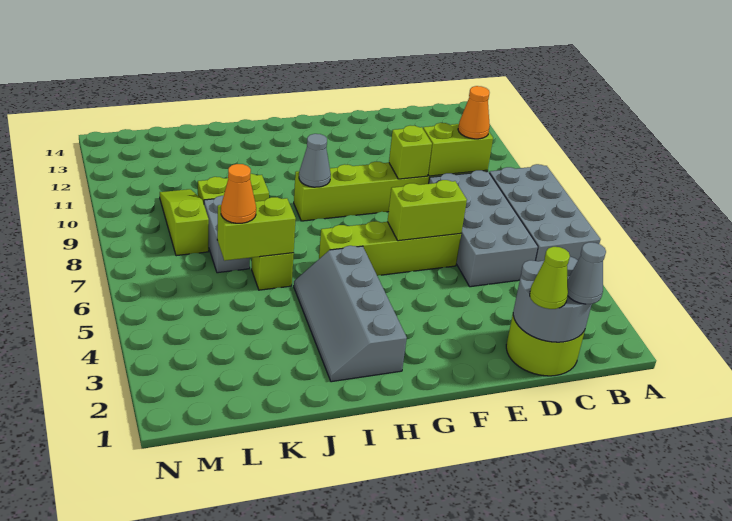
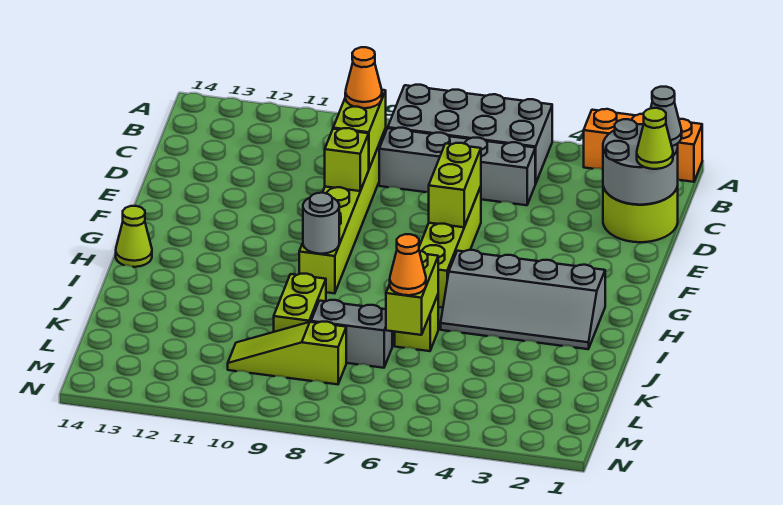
none -> orange brick A1:A3 level 1
grey brick C5:D8 level 1 -> grey brick C5:C8 level 1
grey cone H9 level 2 -> grey round brick H9 level 2
none -> lime cone H14 level 1

